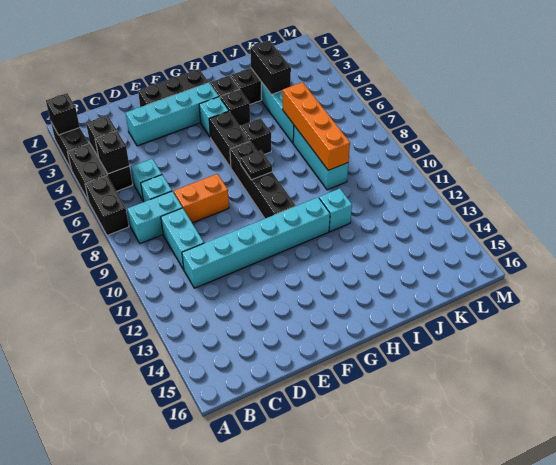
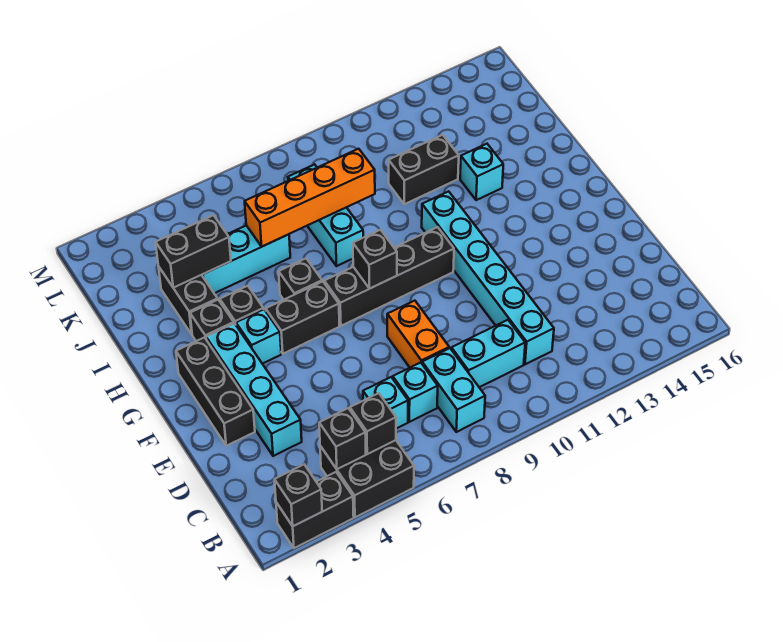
black brick A6:A7 level 1 -> black brick J11:J12 level 1
black plate G8 level 2 -> black brick G8 level 2
cyan brick I11 level 1 -> cyan brick I13 level 1
cyan brick J7:J9 level 1 -> cyan brick I8:K8 level 1

